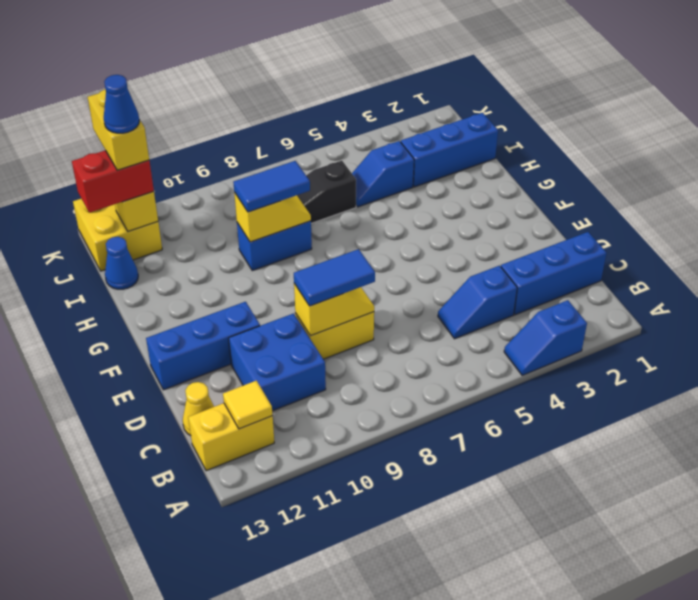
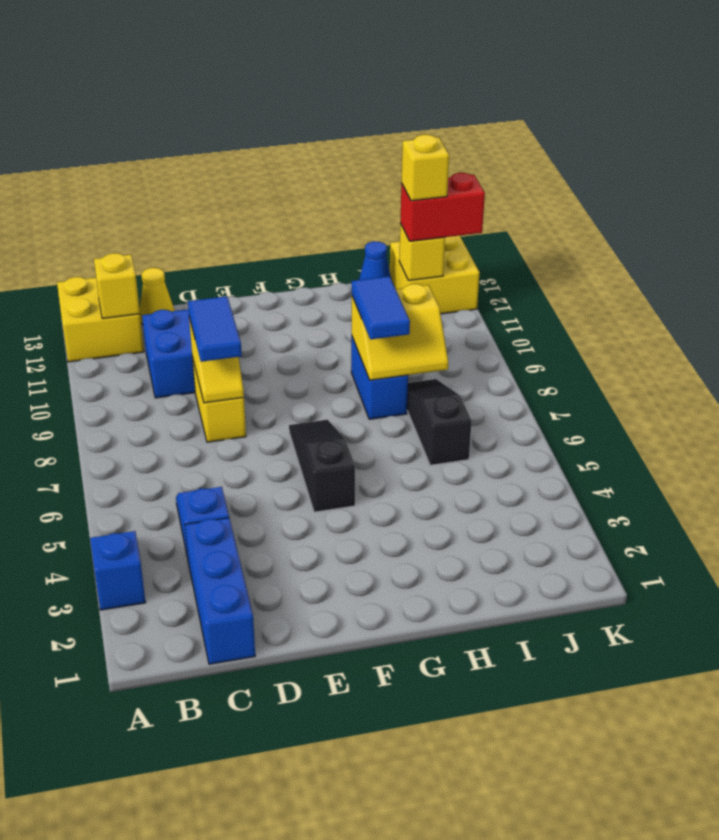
yellow brick B12:B13 level 1 -> yellow brick A12:B13 level 1
yellow tile B12 level 2 -> yellow brick B12 level 2
blue brick E11:E13 level 1 -> none
none -> black slope F5:F7 level 1 top 5
yellow slope H8:H9 level 2 top 9 -> yellow slope H8:I9 level 2 top 9
blue brick I1:I3 level 1 -> none
blue slope I4:I5 level 1 top 4 -> none
red brick J12:J13 level 3 -> red brick J12:K12 level 3
yellow brick J12:K12 level 4 -> yellow brick J12 level 4
blue cone J12 level 5 -> none

